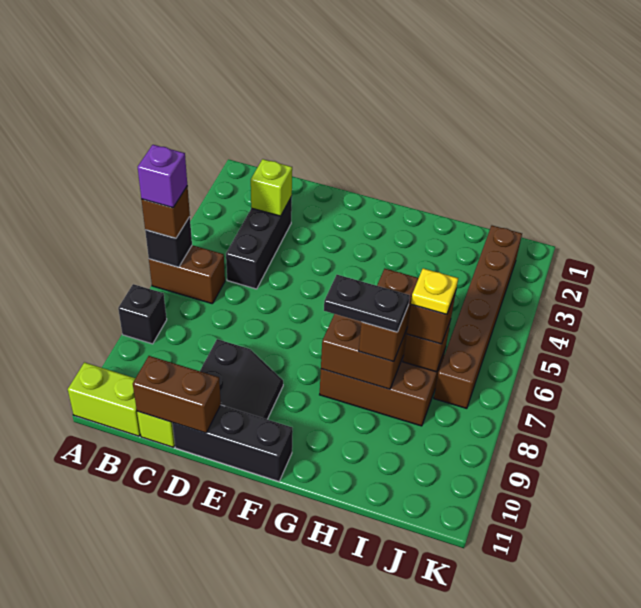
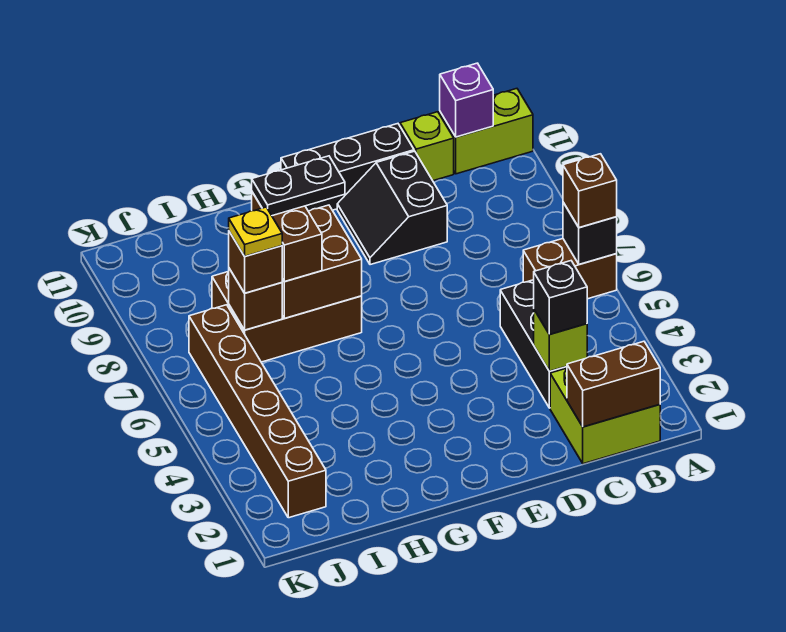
purple brick A6 level 4 -> purple brick B11 level 2
black brick A8 level 1 -> black brick C3 level 3
none -> lime brick B1:C2 level 1
brown brick C11:D11 level 2 -> brown brick B1:C1 level 2

